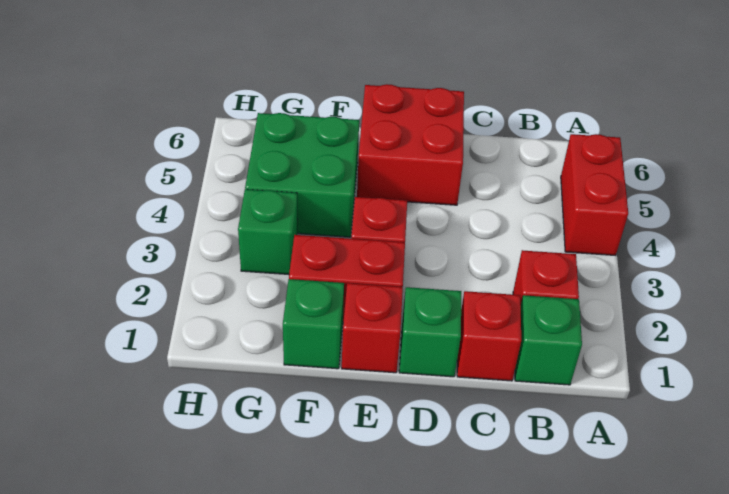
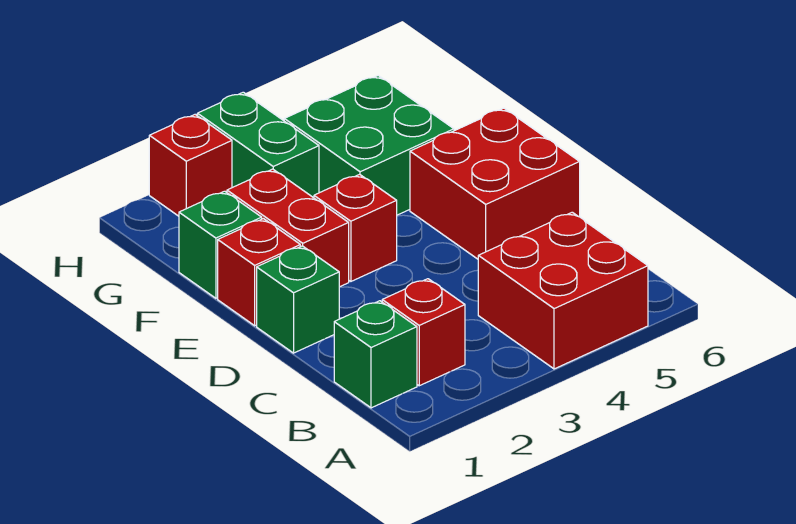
red brick A4:A5 level 1 -> red brick A4:B5 level 1
red brick C1 level 1 -> red brick H2 level 1
green brick G3 level 1 -> green brick G3:H3 level 1

